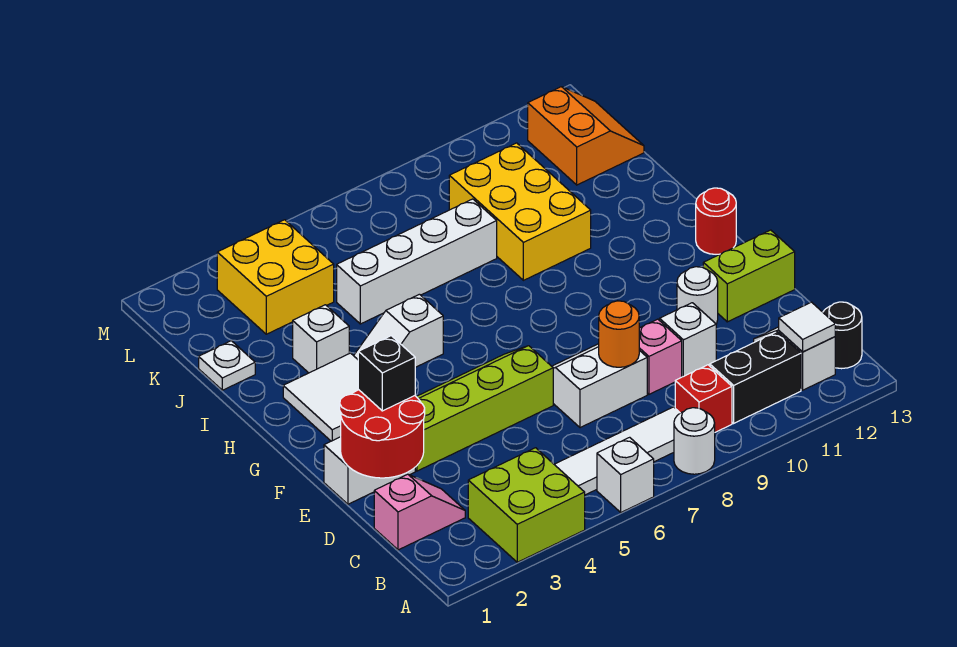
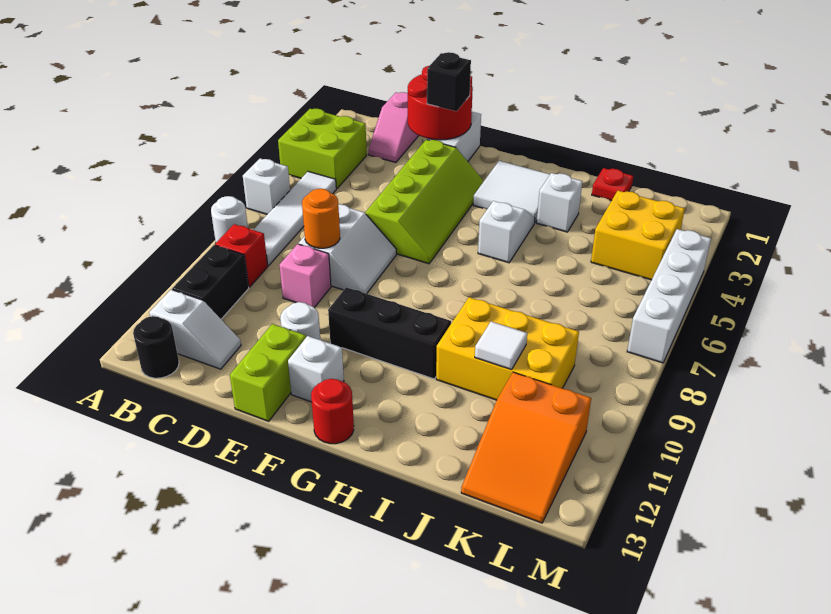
white tile B12 level 2 -> white tile J10 level 2
white brick D10 level 1 -> white brick F12 level 1
none -> black brick F10:H10 level 1
white plate J1 level 1 -> red plate J1 level 1
white brick J5:J8 level 1 -> white brick M4:M7 level 1
orange slope K12:L13 level 1 top 12 -> orange slope K11:L13 level 1 top 11

